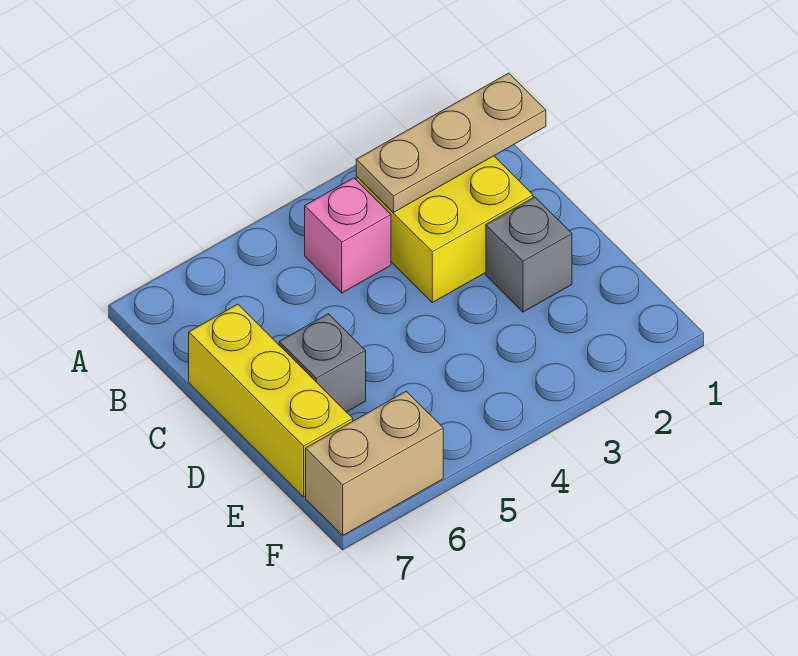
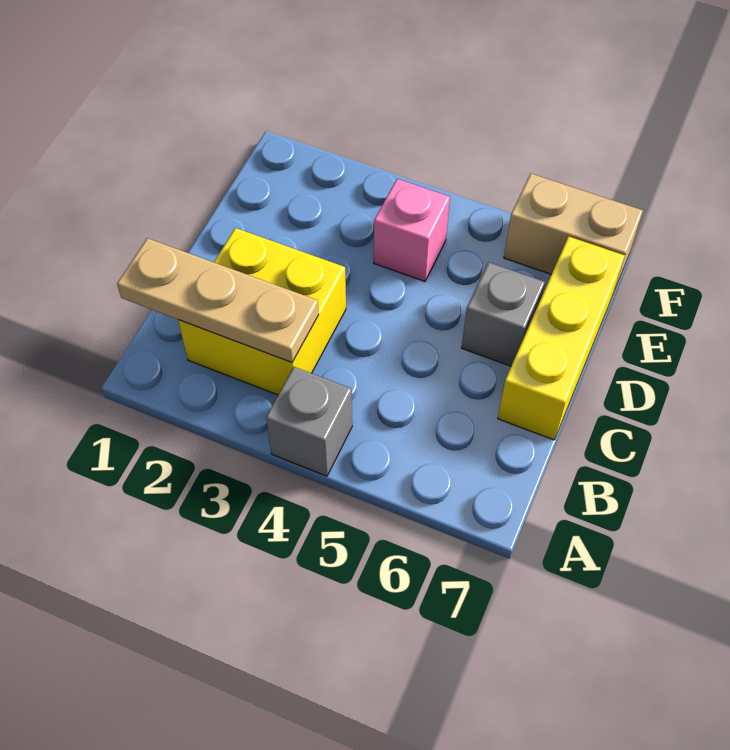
pink brick B4 level 1 -> pink brick E4 level 1
grey brick D2 level 1 -> grey brick A4 level 1

